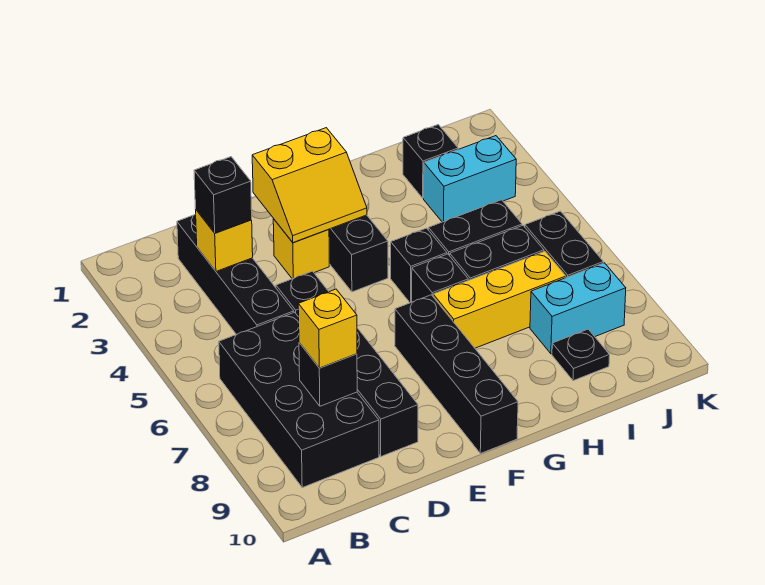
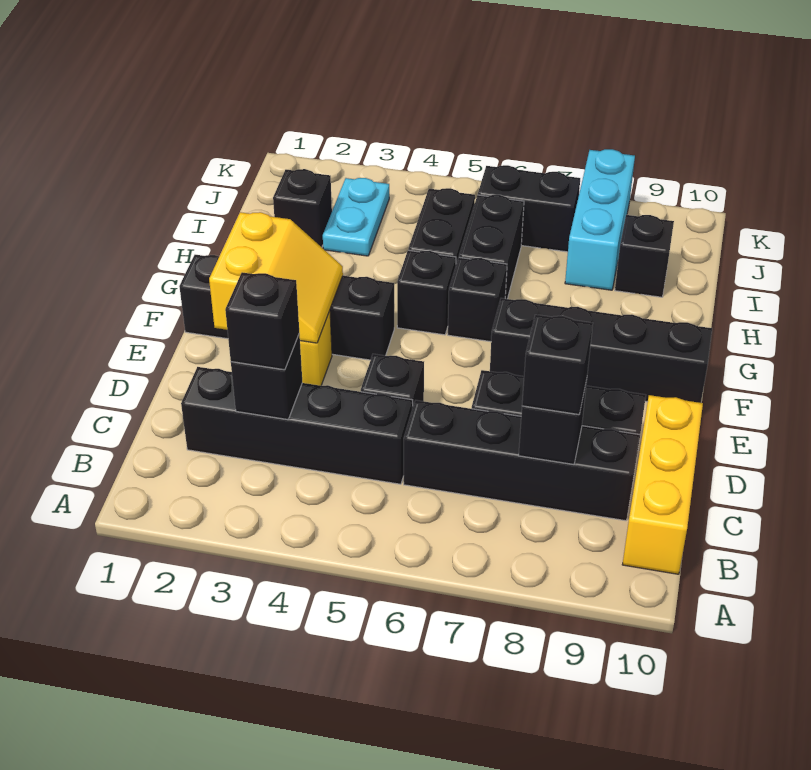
black brick B6:C9 level 1 -> black brick C6:C9 level 1
yellow brick C3 level 2 -> black brick C3 level 2
yellow brick C8 level 3 -> black brick C8 level 3
yellow brick G7:I7 level 1 -> yellow brick B10:D10 level 1
cyan brick I3:J3 level 1 -> cyan plate I3:J3 level 1
cyan brick I8:J8 level 1 -> cyan brick I8:K8 level 1
black plate I9 level 1 -> black brick I9 level 1

